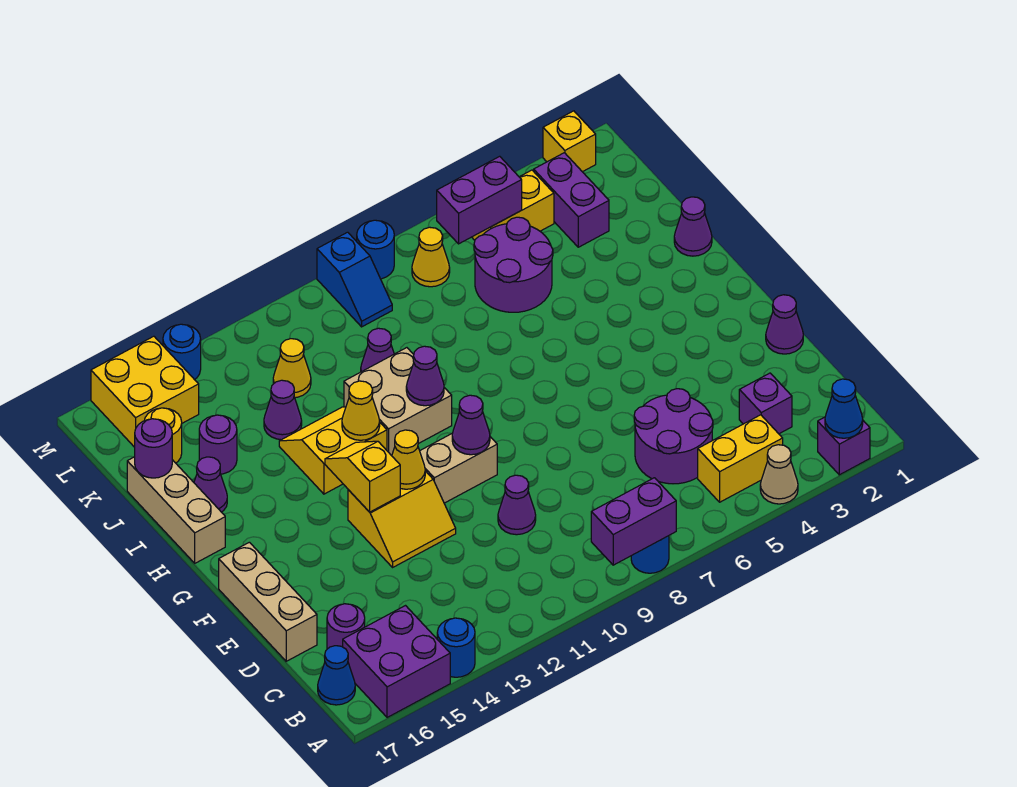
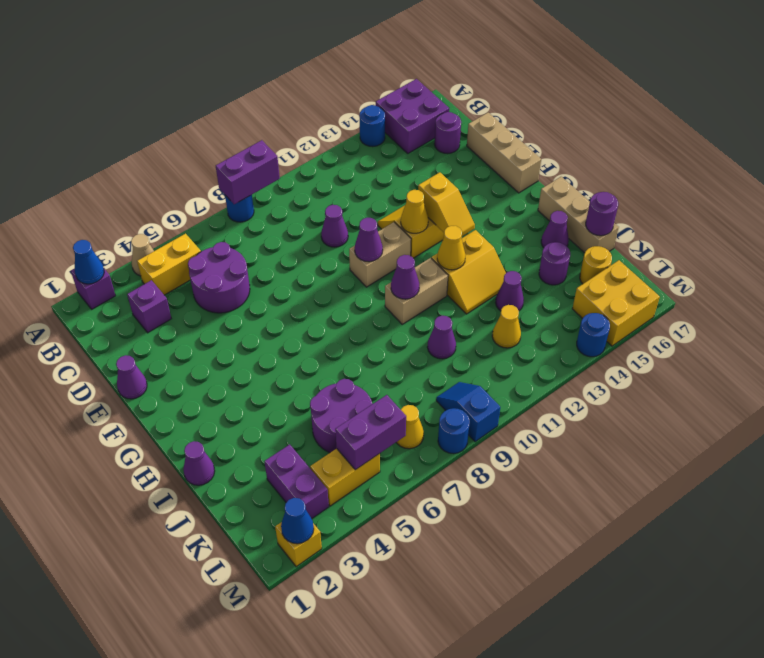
blue cone B17 level 1 -> blue cone M2 level 2
tan brick H10:I11 level 1 -> tan brick H10:H11 level 1

